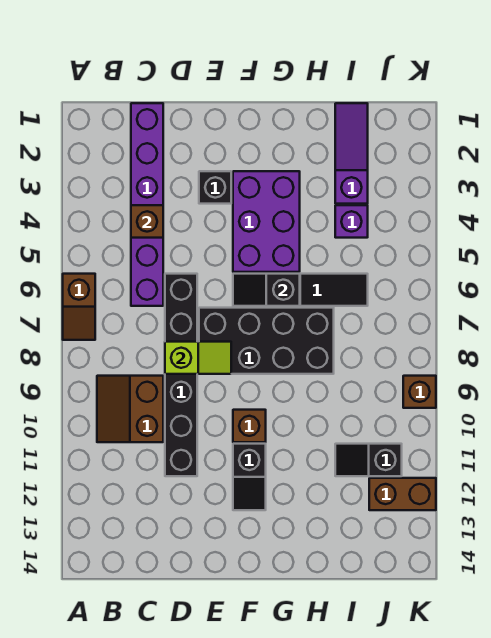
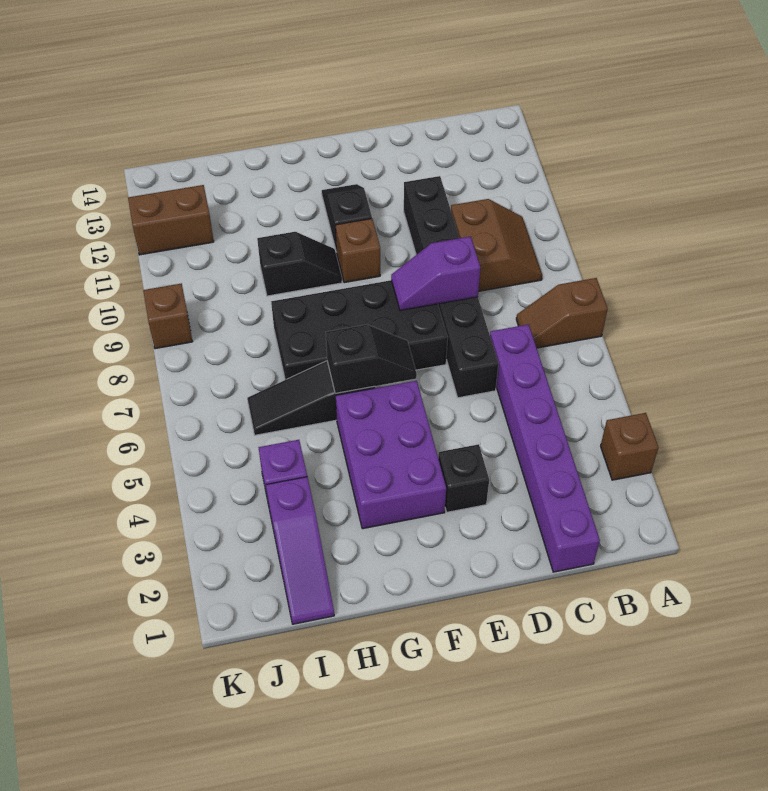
brown slope A6:A7 level 1 top 6 -> brown slope A7:B7 level 1 top A
brown brick C4 level 2 -> brown brick A3 level 1
lime slope D8:E8 level 2 top D -> purple slope D8:E8 level 2 top D
black slope I11:J11 level 1 top J -> black slope G10:H10 level 1 top H

